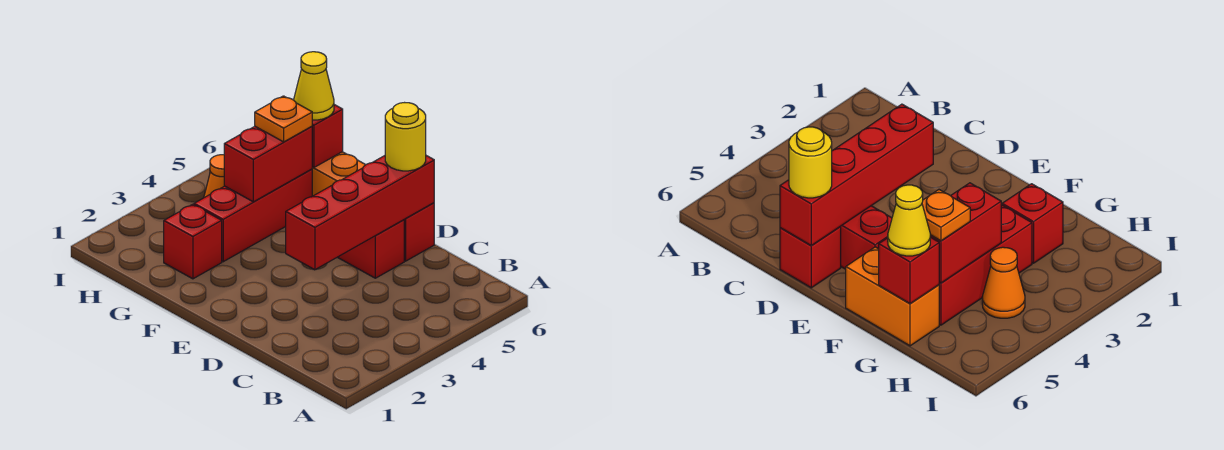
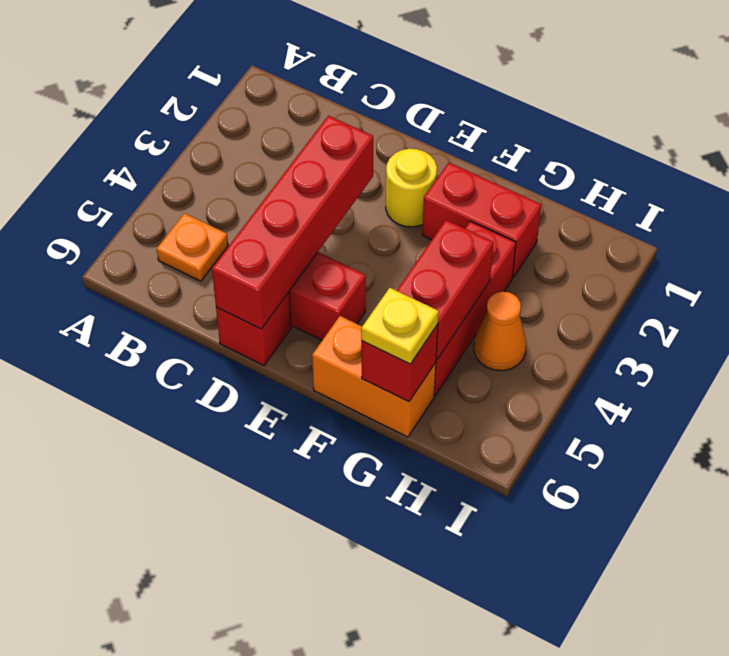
yellow round brick D6 level 3 -> yellow round brick E2 level 1
red brick G2 level 1 -> red brick F2:G2 level 1
orange plate G5 level 3 -> orange plate B5 level 1
yellow cone G6 level 3 -> yellow plate G6 level 3

